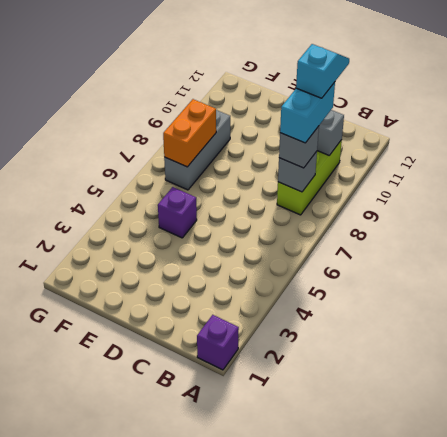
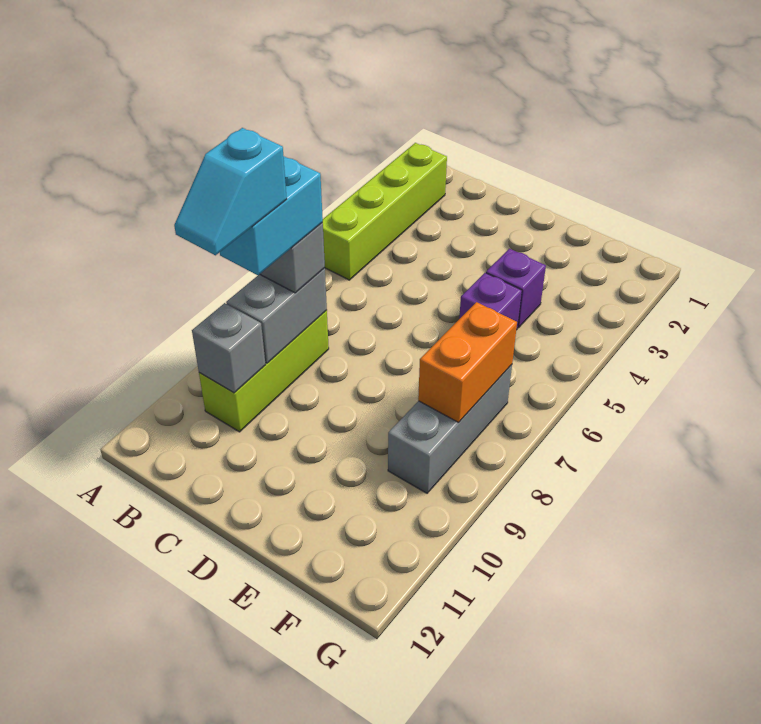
purple brick A1 level 1 -> purple brick E4 level 1
none -> lime brick A2:A5 level 1
grey brick B8 level 2 -> grey brick B8:B9 level 2

